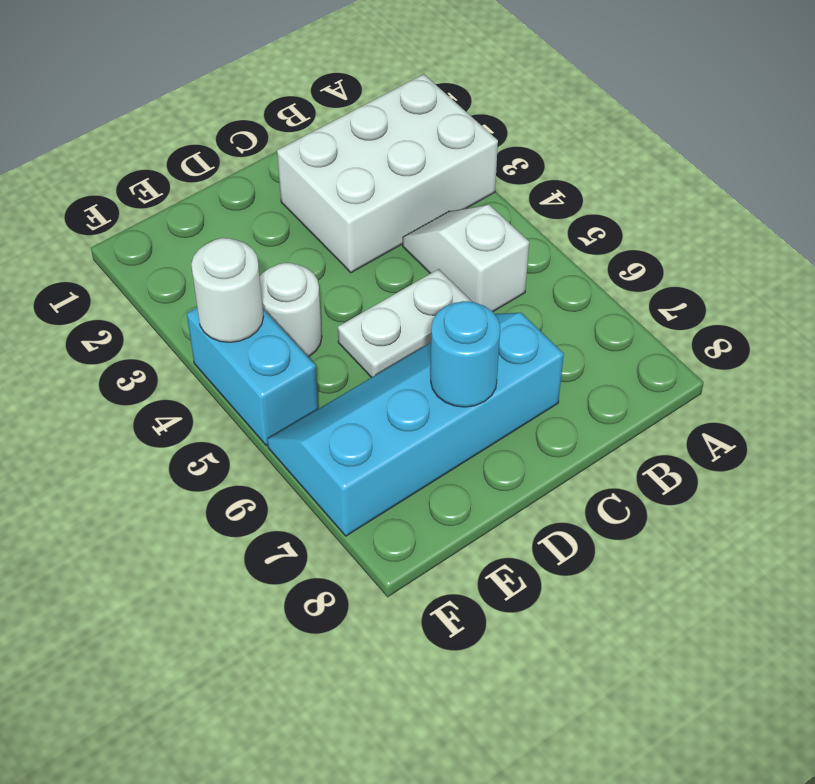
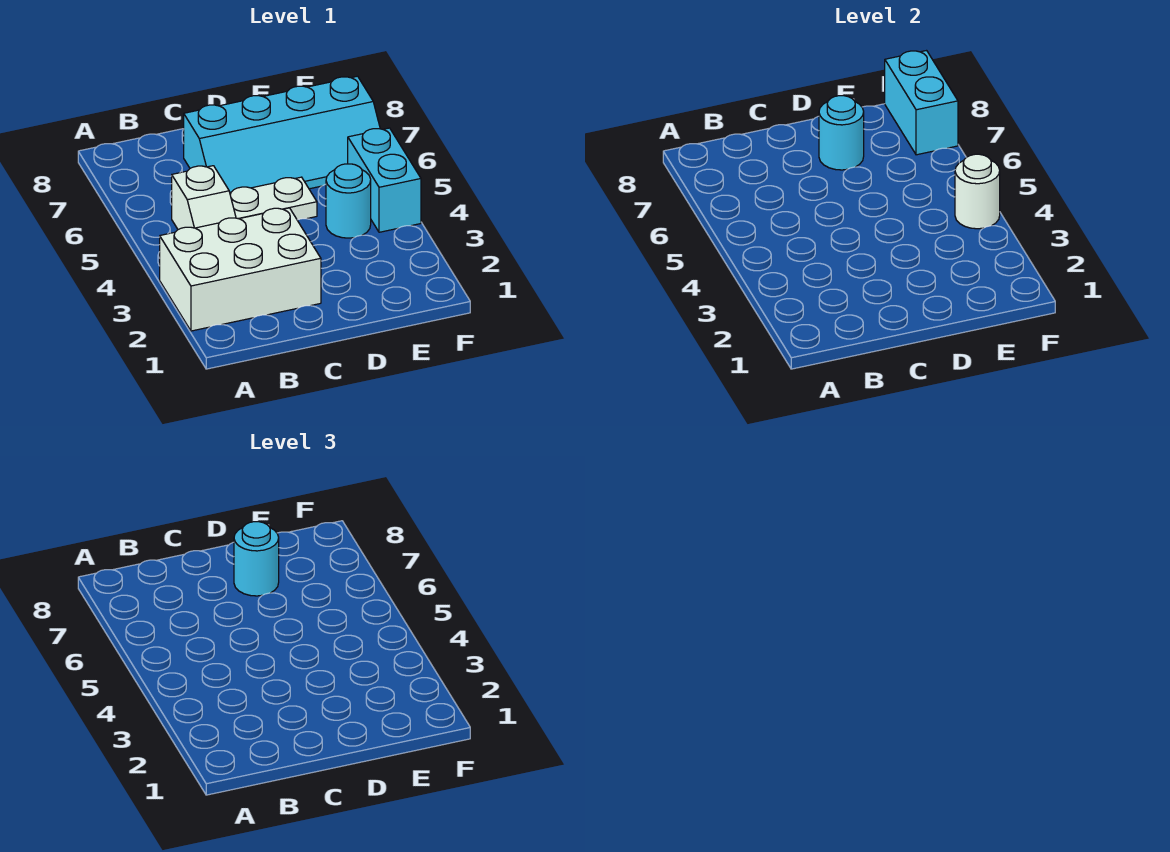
none -> cyan round brick D7 level 3
white round brick E4 level 1 -> cyan round brick E4 level 1
none -> cyan brick F7:F8 level 2

